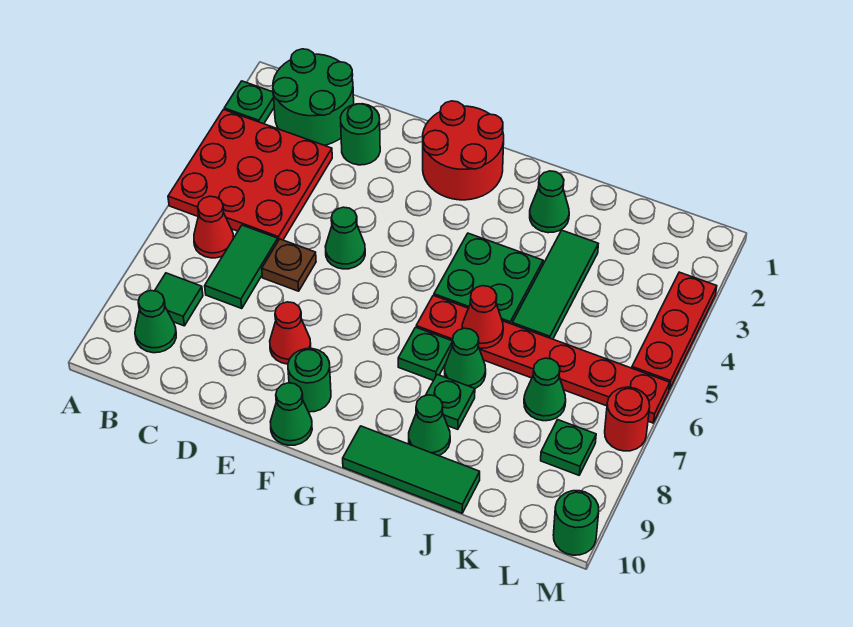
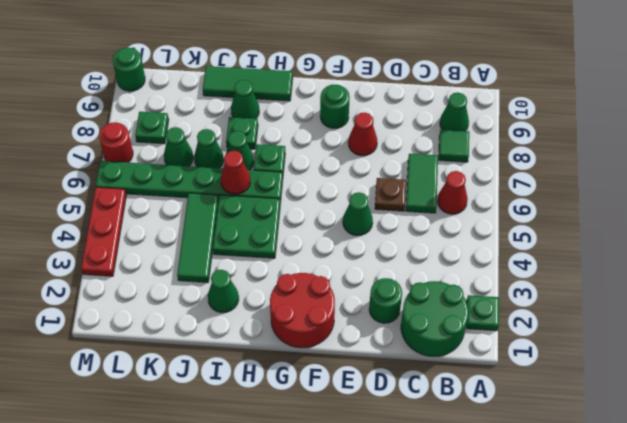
red plate A3:C5 level 1 -> none
green cone F10 level 1 -> green cone J7 level 1
red plate H6:M6 level 1 -> green plate H6:M6 level 1

